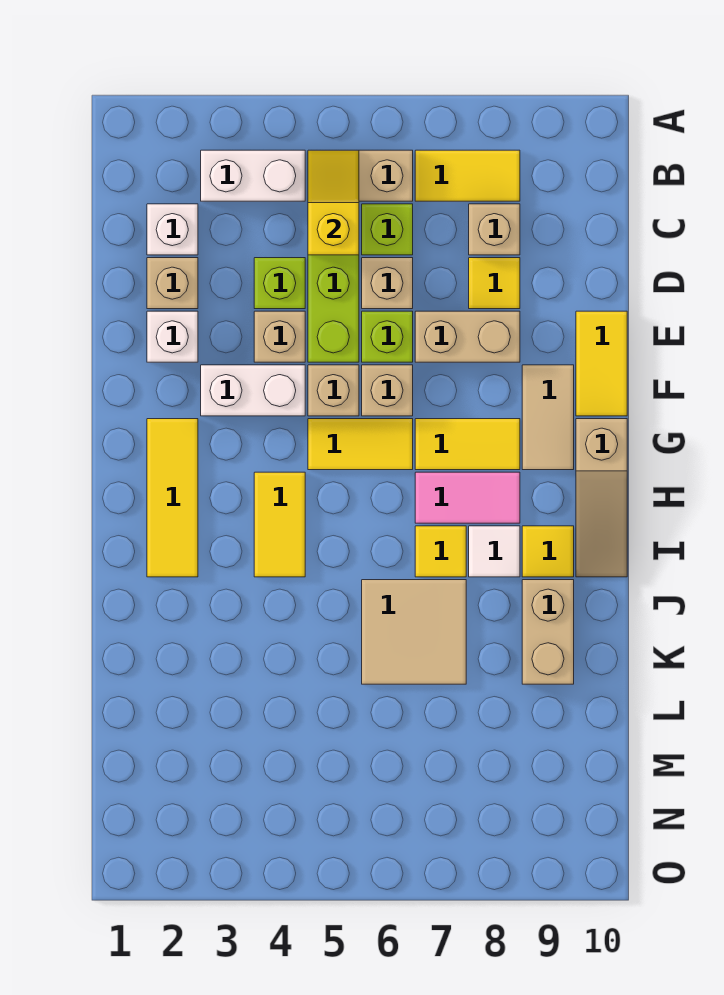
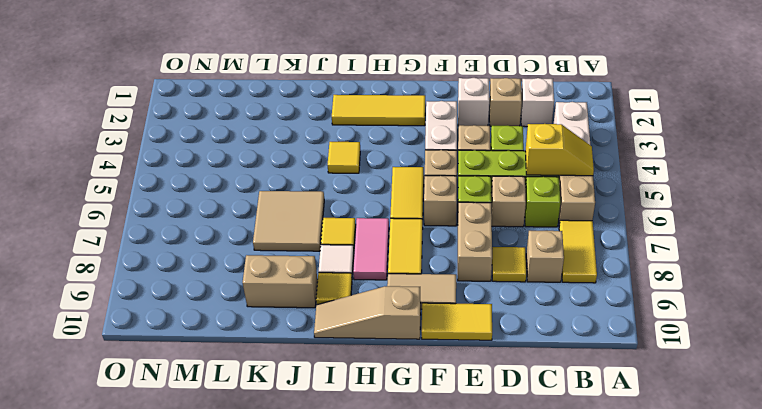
yellow tile H4:I4 level 1 -> yellow tile I4 level 1

